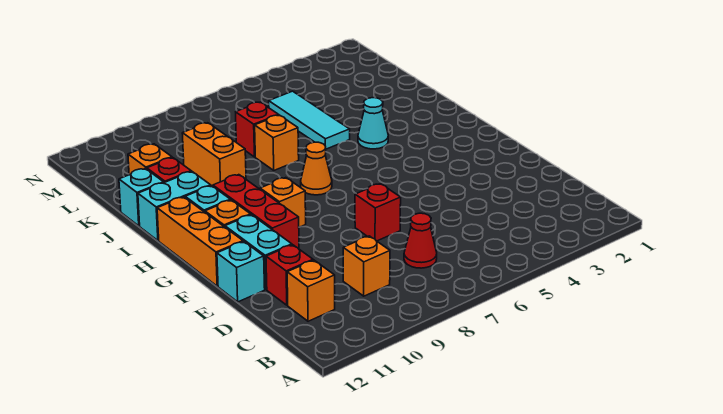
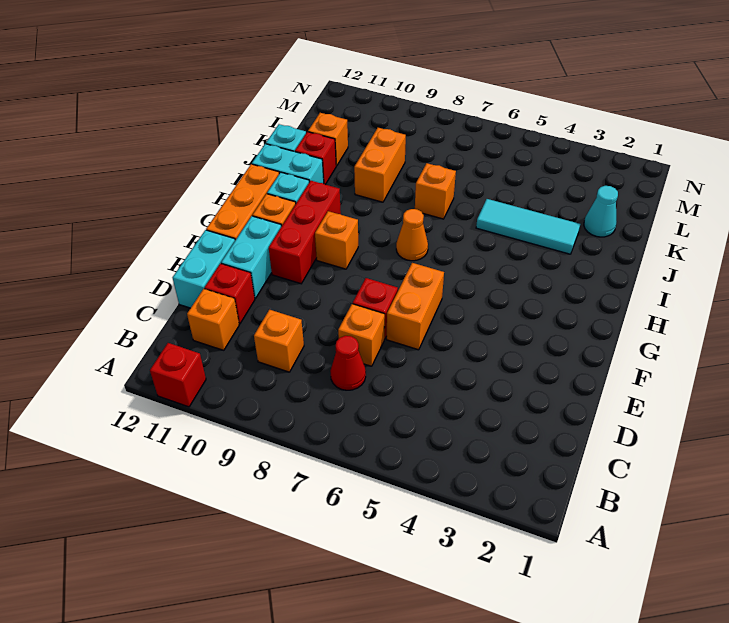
none -> orange brick D7 level 1
none -> orange brick E6:F6 level 1
cyan brick E12 level 1 -> cyan brick D12:E12 level 1
cyan cone I4 level 1 -> cyan cone K2 level 1
cyan tile J5:L5 level 1 -> cyan tile J3:J5 level 1
red brick K7 level 1 -> red brick A11 level 1

